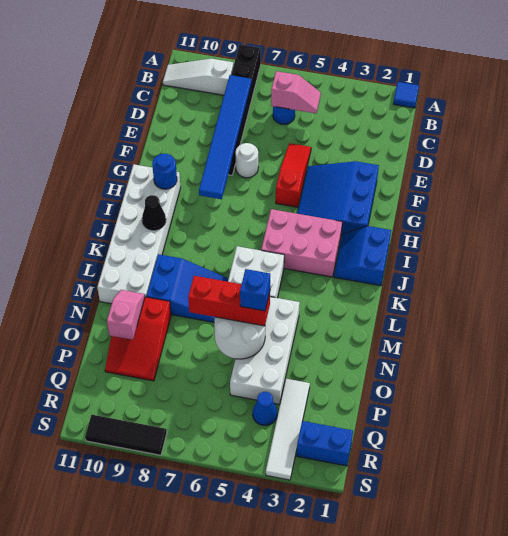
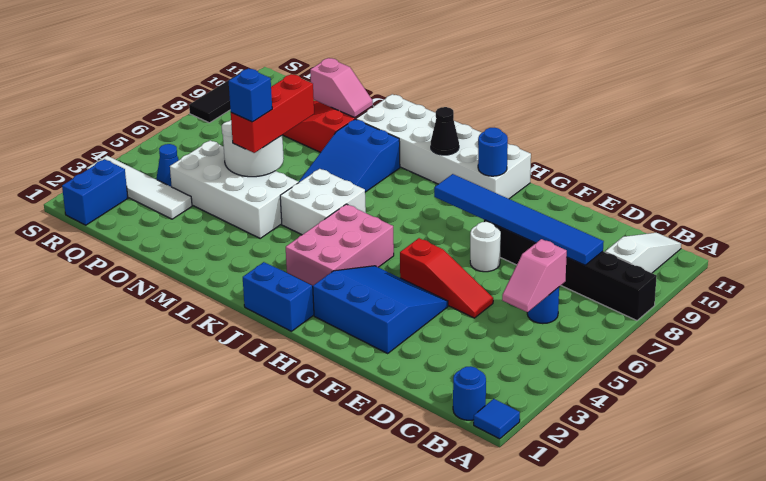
none -> blue round brick B1 level 1

